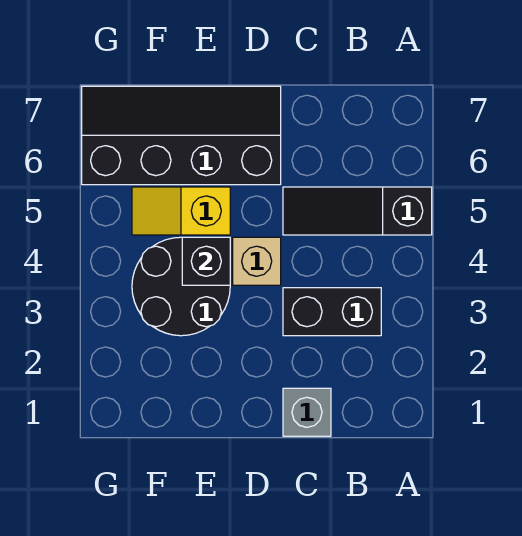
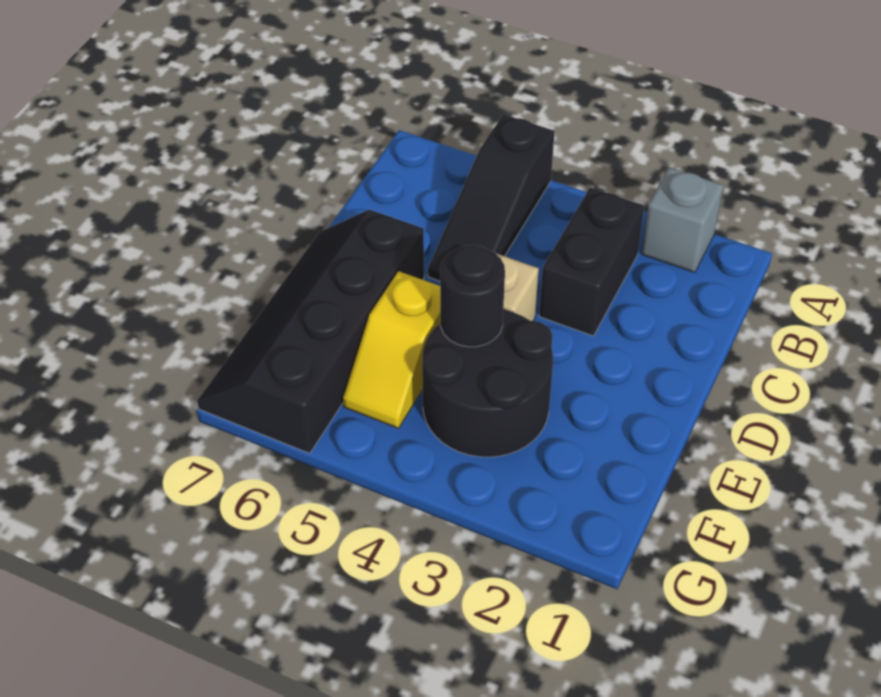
grey brick C1 level 1 -> grey brick A2 level 1
black brick E4 level 2 -> black round brick E4 level 2

